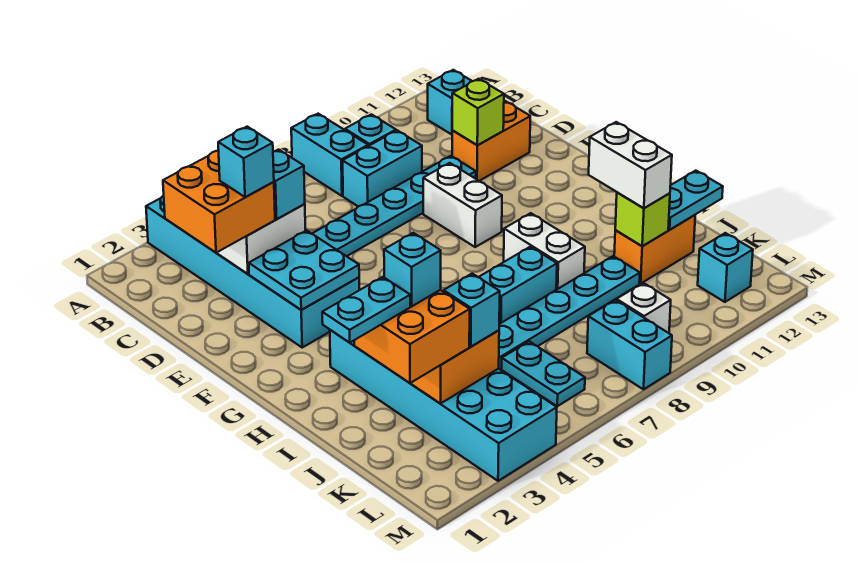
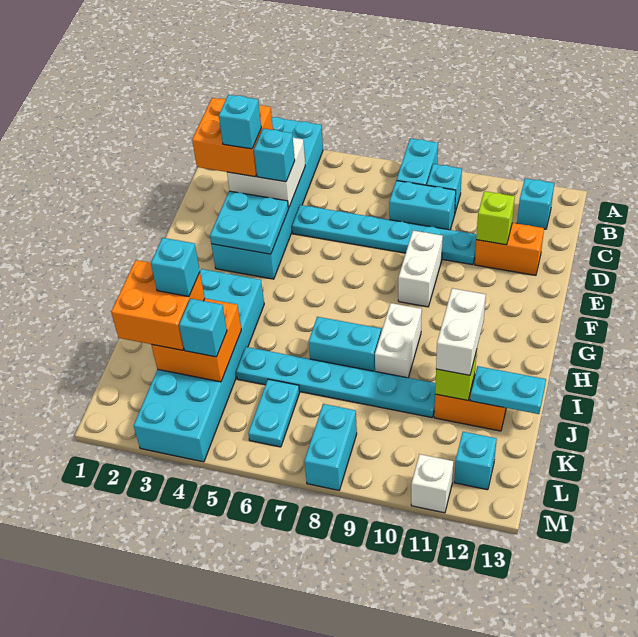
cyan plate J1:J2 level 4 -> none
white brick L9 level 1 -> white brick M11 level 1

